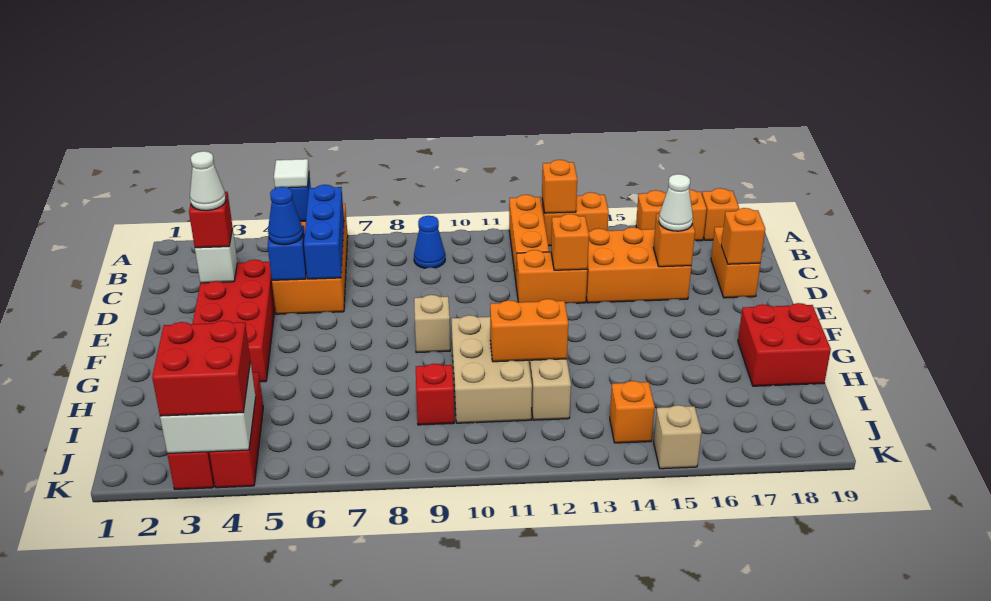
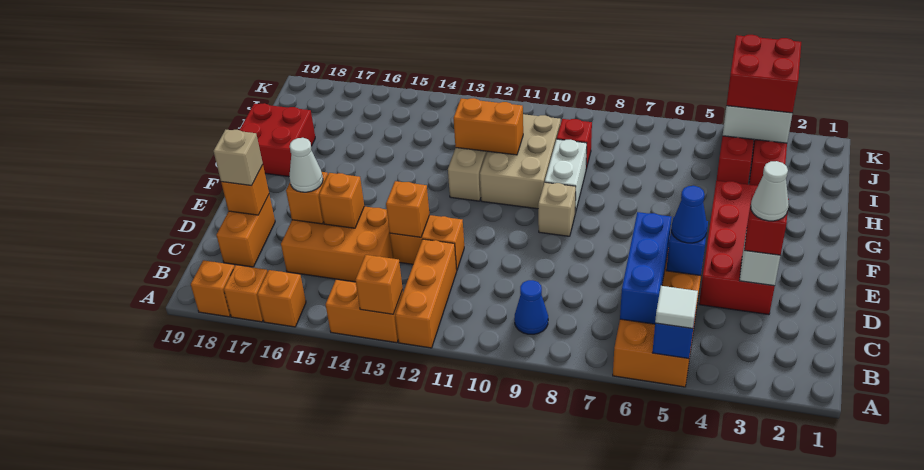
none -> white brick G9:H9 level 1
orange brick J14 level 1 -> orange brick D15 level 2
tan brick K15 level 1 -> tan brick D18 level 3

